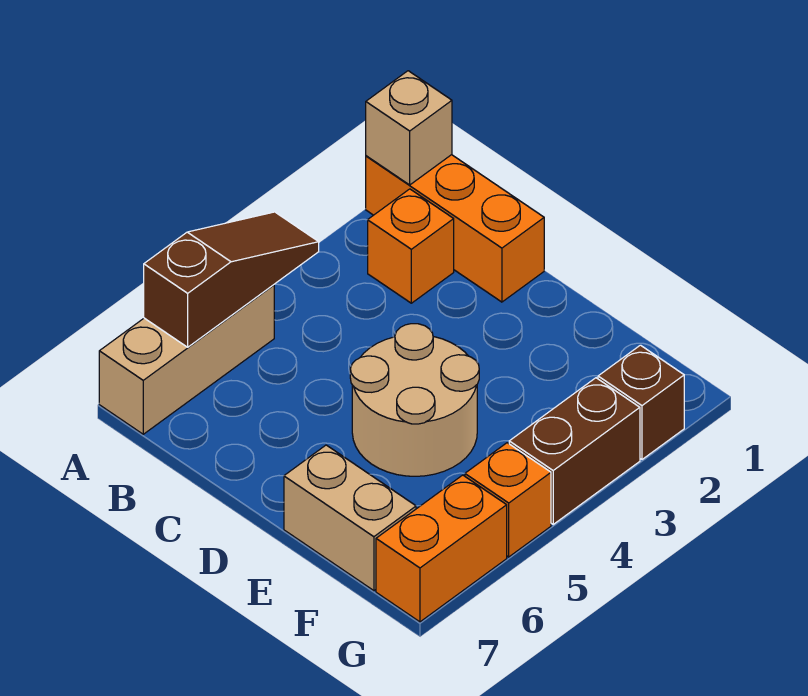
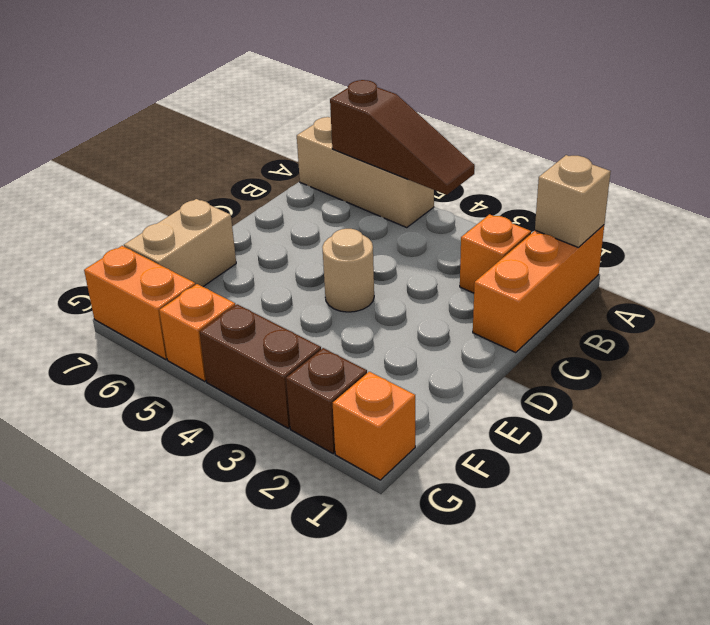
tan round brick D4:E5 level 1 -> tan round brick D4 level 1
none -> orange brick G1 level 1

